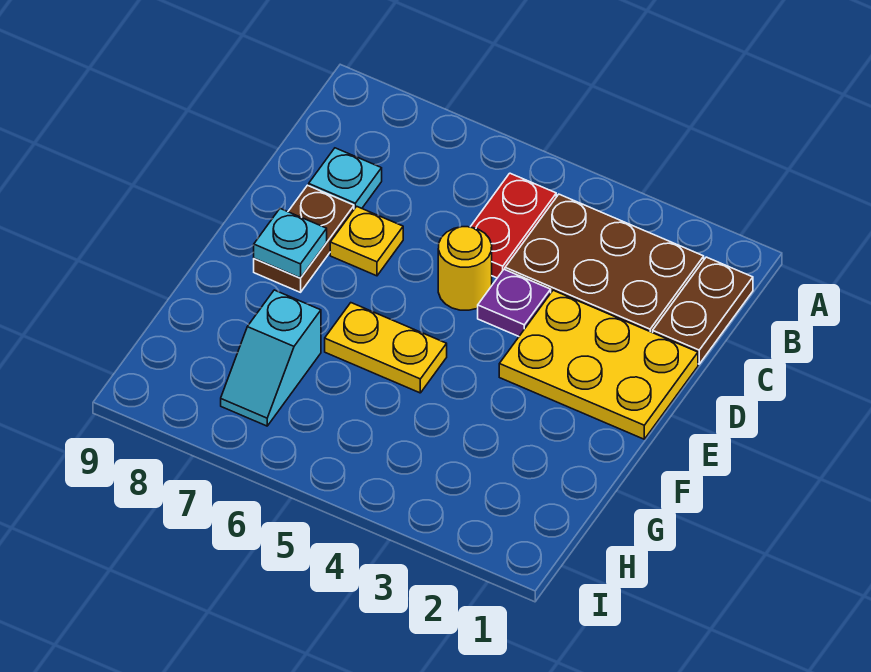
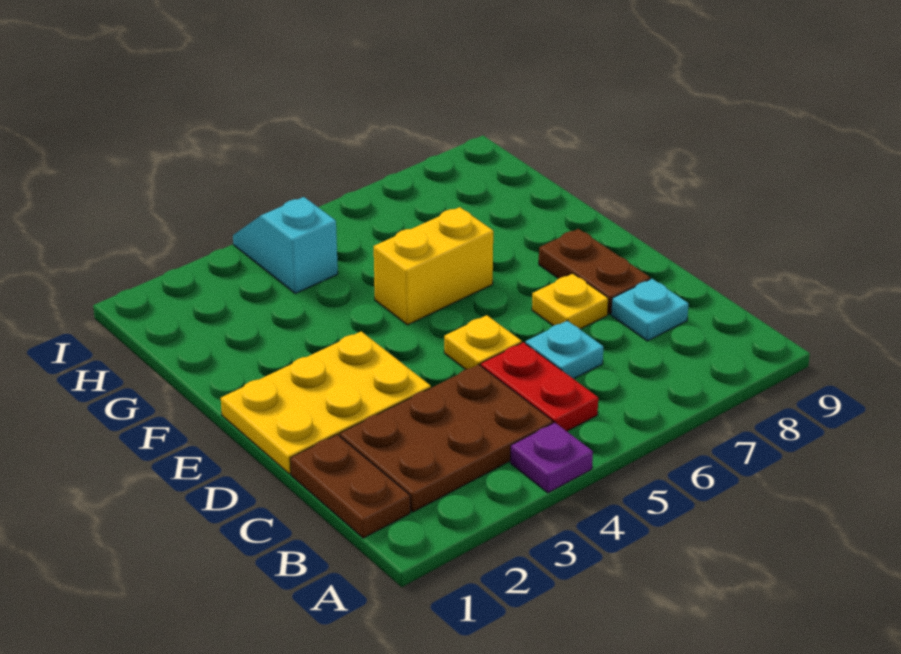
purple plate D4 level 1 -> purple plate A4 level 1
yellow round brick D5 level 1 -> yellow plate D5 level 1
cyan plate E8 level 2 -> cyan plate C6 level 1
yellow plate F5:F6 level 1 -> yellow brick F5:F6 level 1
cyan slope G7:H7 level 1 top G -> cyan slope H4:I4 level 1 top H

